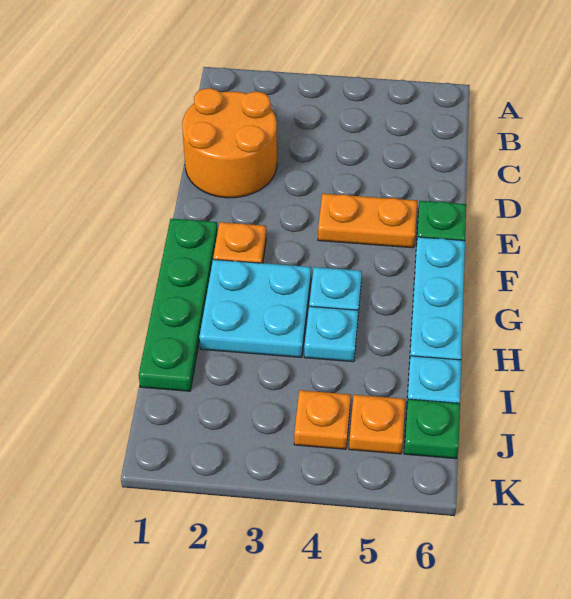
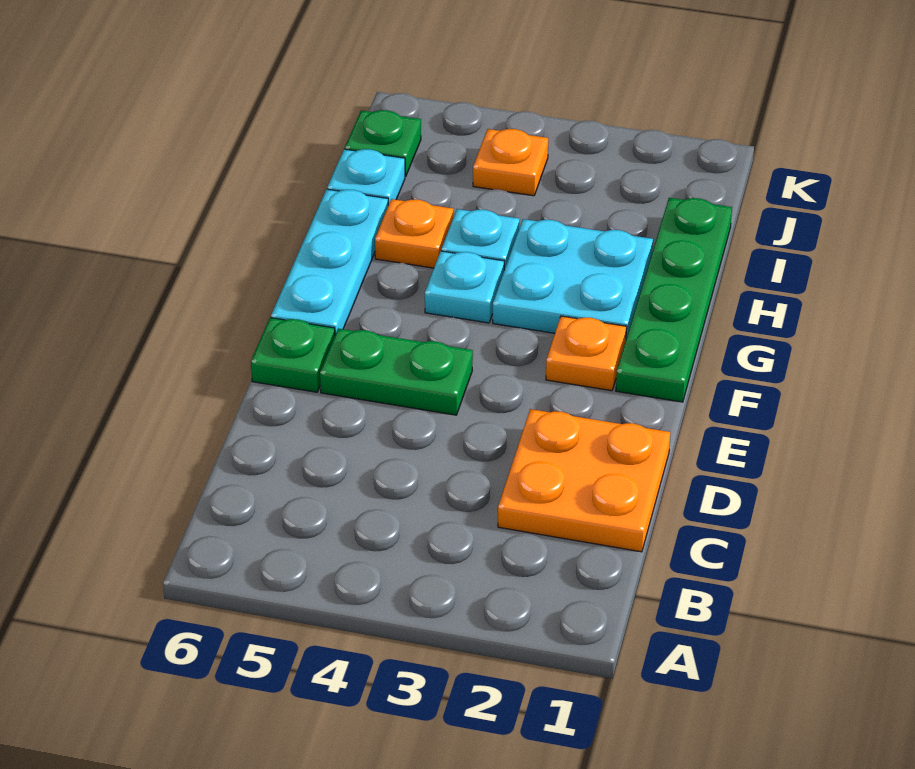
orange round brick C1:D2 level 1 -> orange plate C1:D2 level 1
orange plate E4:E5 level 1 -> green plate E4:E5 level 1
orange plate J5 level 1 -> orange plate H5 level 1

